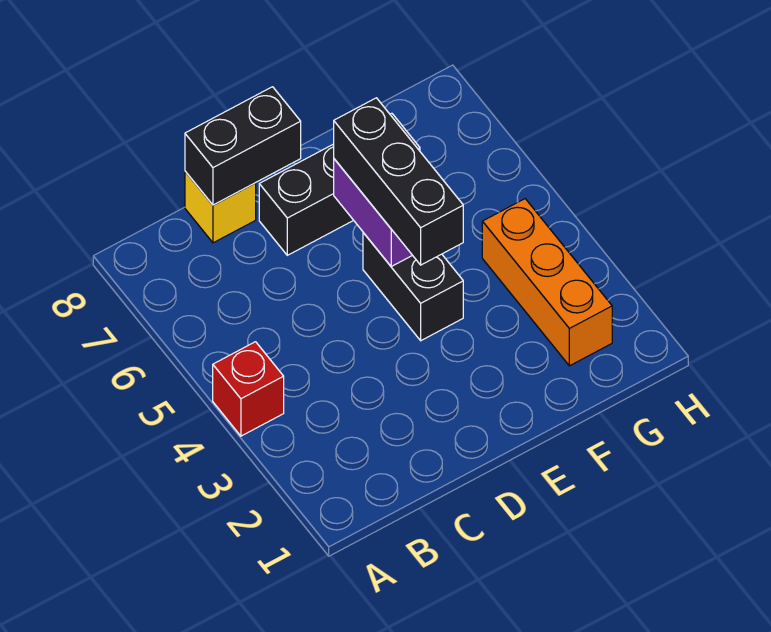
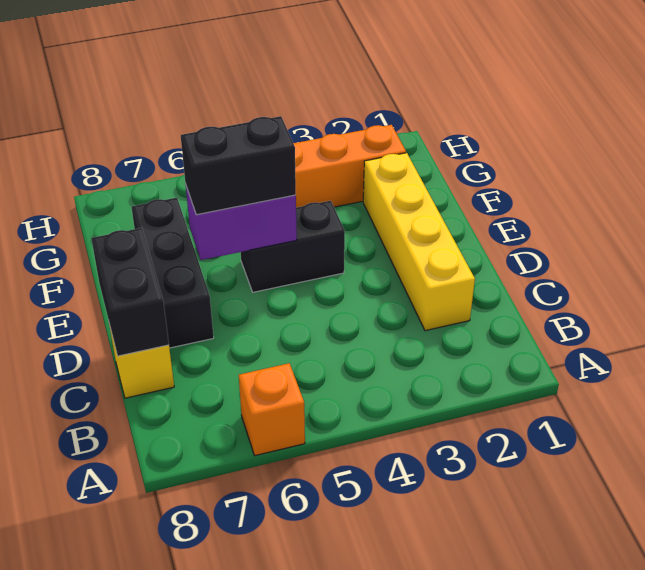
red brick A4 level 1 -> none
none -> orange brick A6 level 1
none -> yellow brick C2:F2 level 1
black brick E4:E6 level 3 -> black brick E5:E6 level 3

